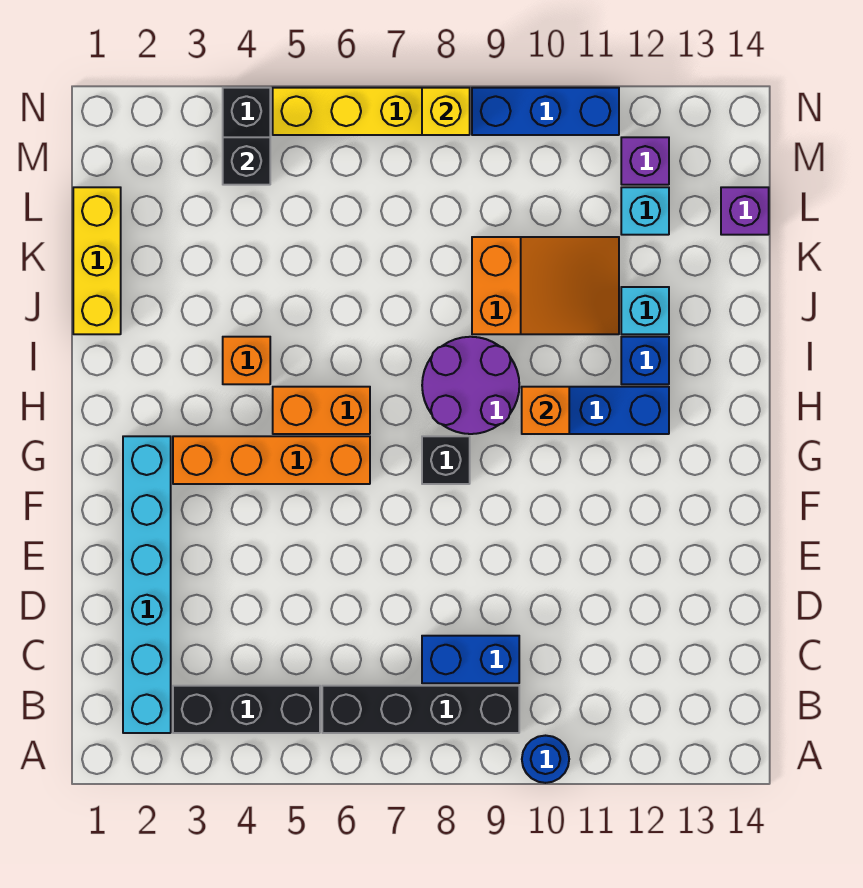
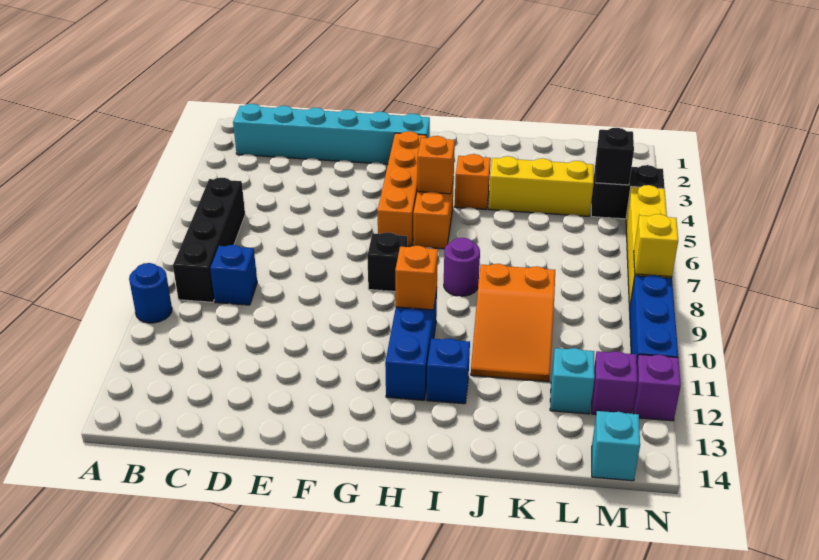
black brick B3:B5 level 1 -> none
blue brick C8:C9 level 1 -> blue brick C9 level 1
none -> orange brick H5 level 2
purple round brick H8:I9 level 1 -> purple round brick I8 level 1
yellow brick J1:L1 level 1 -> yellow brick J4:L4 level 1
cyan brick J12 level 1 -> cyan brick M14 level 1
purple brick L14 level 1 -> purple brick N12 level 1

